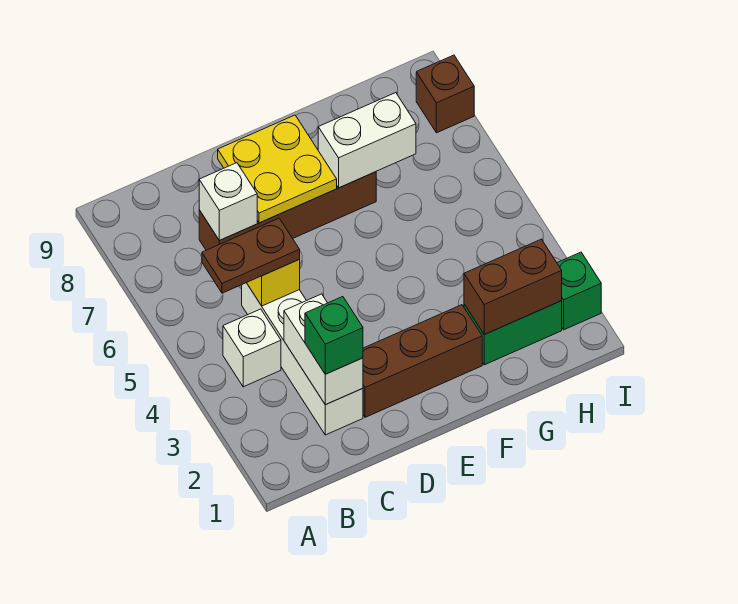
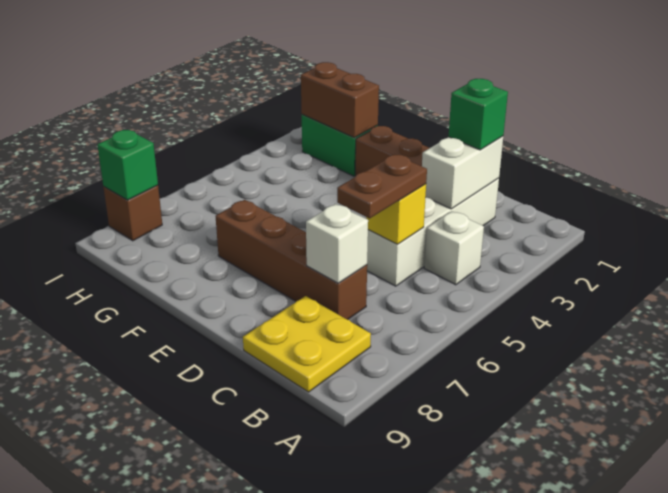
brown plate B5:C5 level 3 -> brown plate C5:C6 level 3
yellow plate D7:E8 level 2 -> yellow plate B8:C9 level 1
white brick F7:G7 level 2 -> none
green brick I2 level 1 -> green brick I8 level 2

